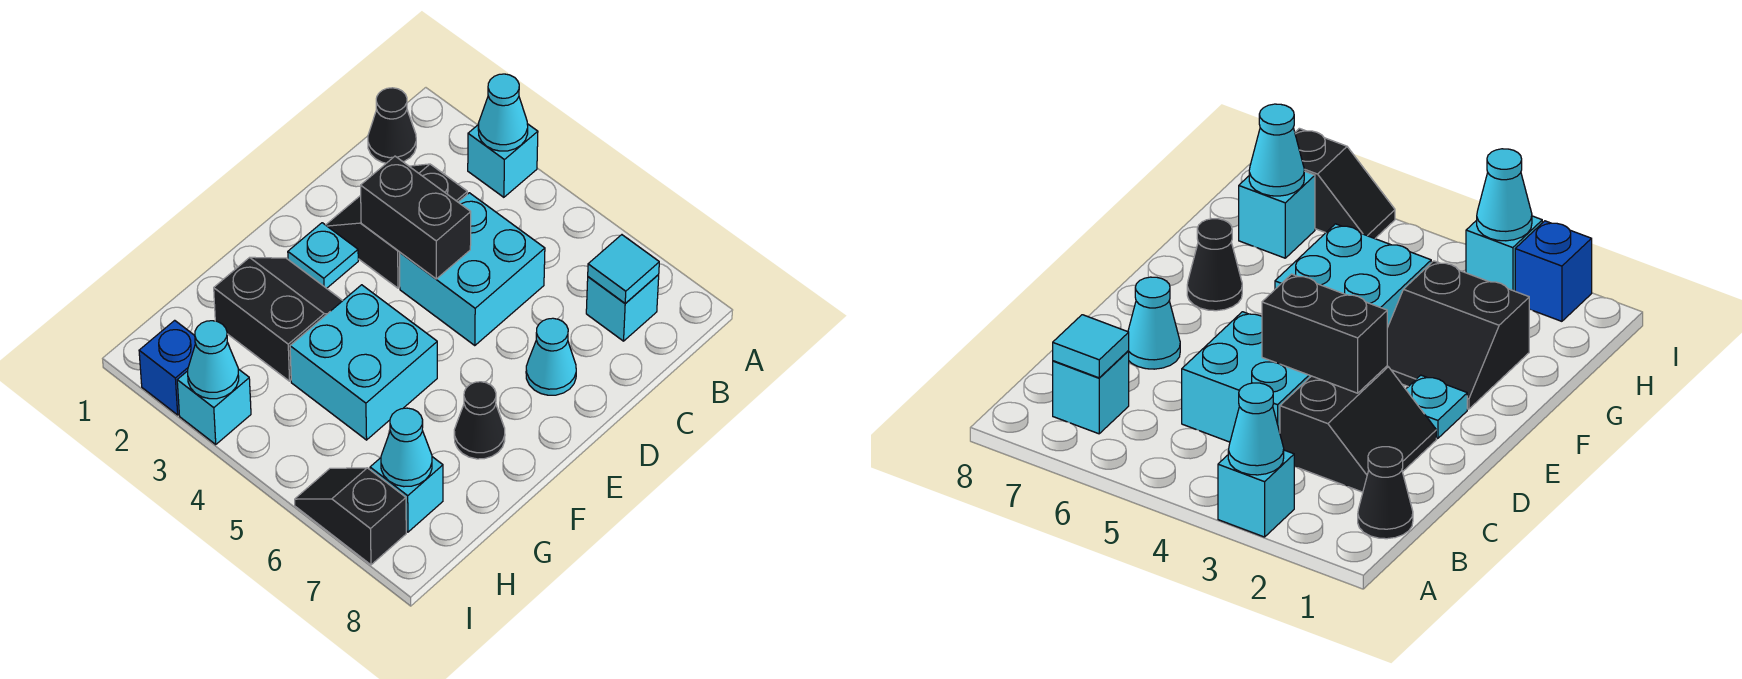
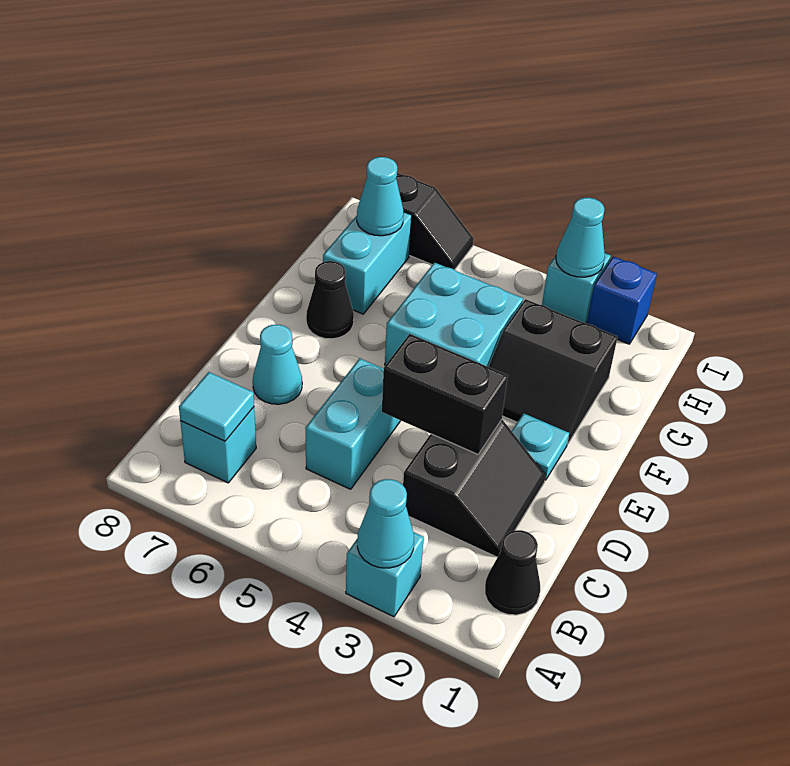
cyan brick C4:D5 level 1 -> cyan brick C5:D5 level 1
cyan brick H7 level 1 -> cyan brick G7:H7 level 1

